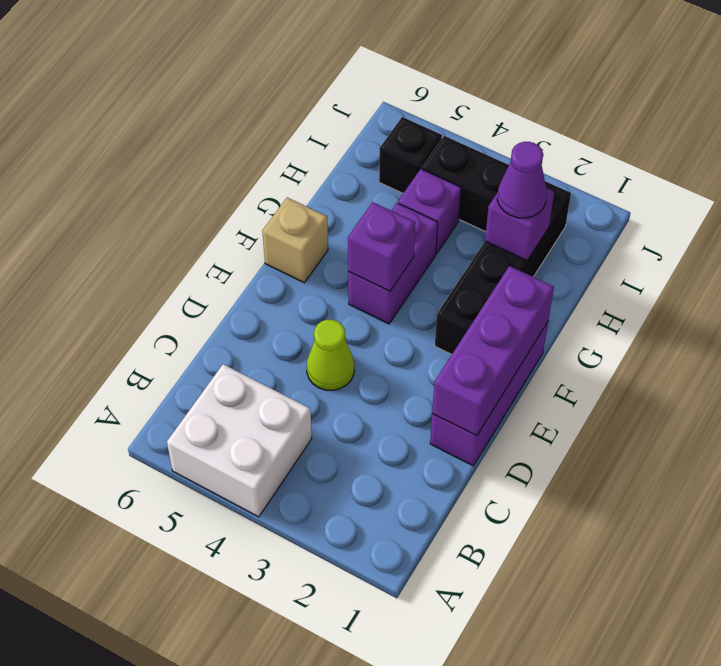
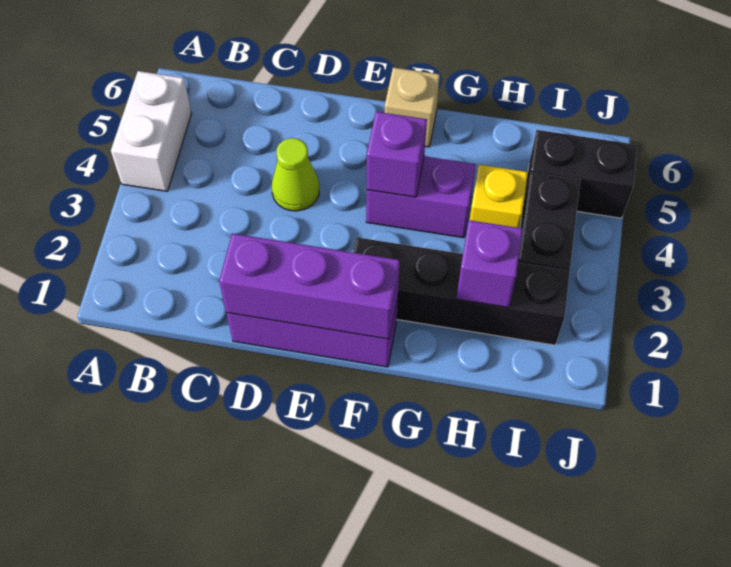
white brick A4:B5 level 1 -> white brick A4:A5 level 1
purple cone H2 level 3 -> none
purple brick H4 level 1 -> yellow brick H4 level 1
black brick I5 level 1 -> black brick I5:J5 level 1

